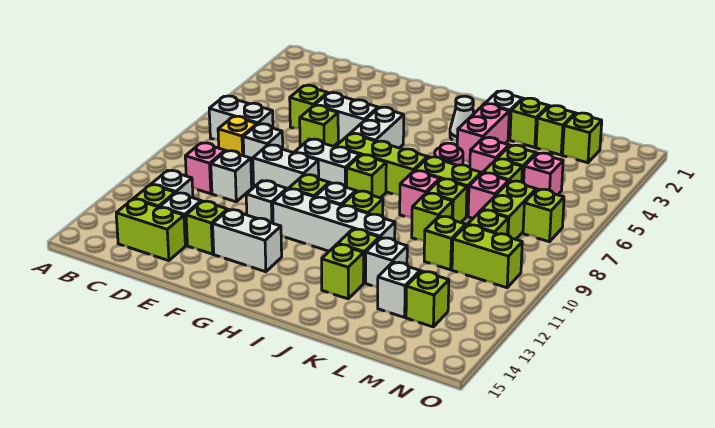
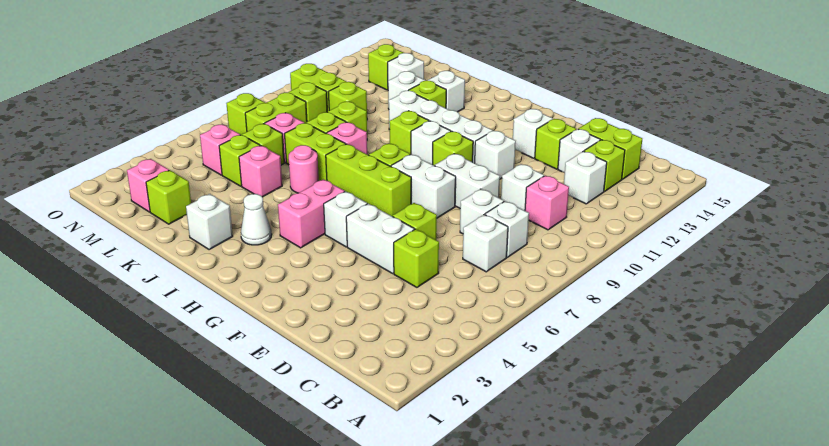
white brick B7:C7 level 1 -> white brick C7 level 1
yellow brick C8 level 1 -> white brick C8 level 1
white brick F13:G13 level 1 -> white brick F13 level 1
white brick G5:G6 level 1 -> white brick G5 level 1
pink brick J3:J4 level 1 -> pink brick H4:H5 level 1
lime brick J13 level 1 -> white brick J13 level 1
lime brick K2 level 1 -> none
lime brick M2 level 1 -> pink brick M2 level 1

